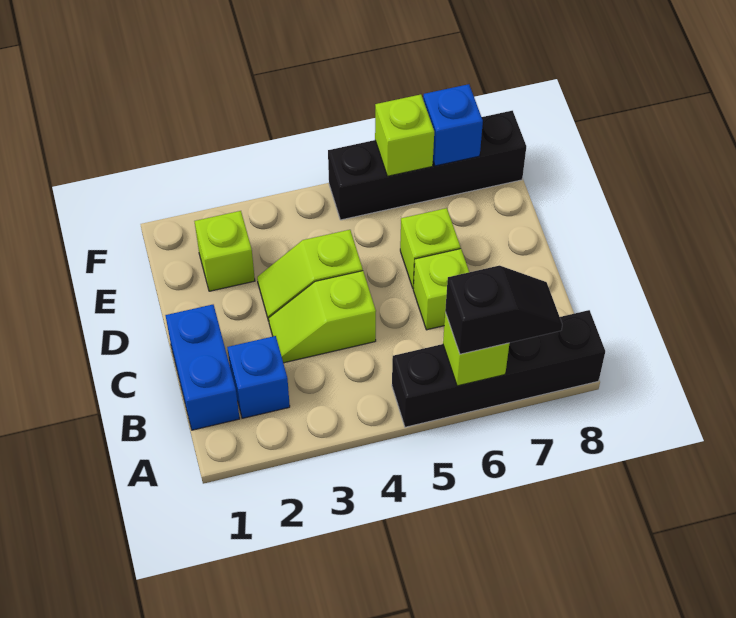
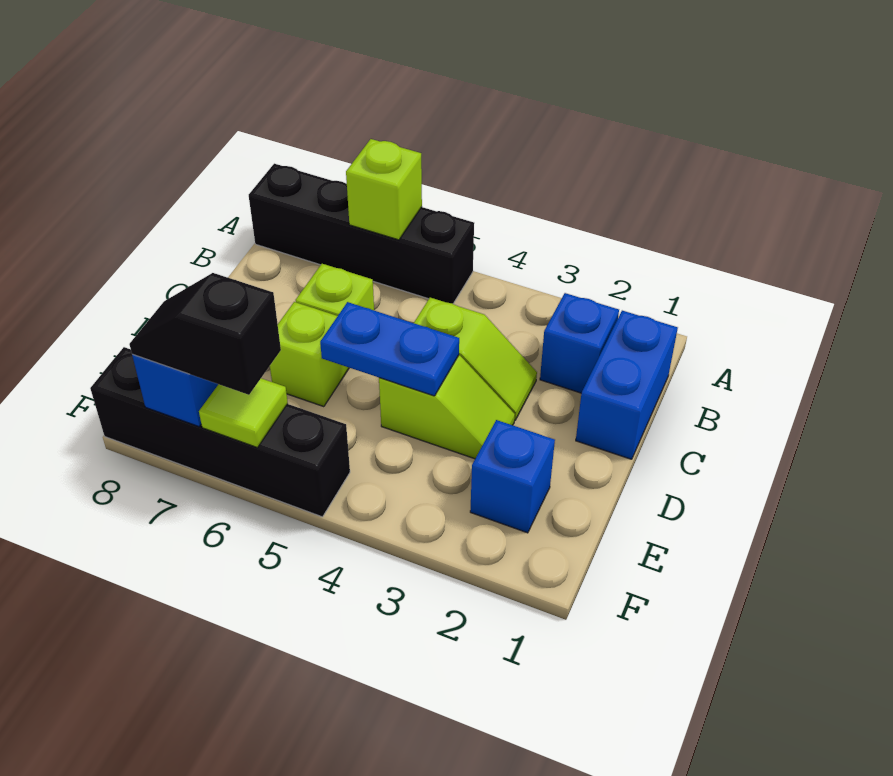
black slope A6:A7 level 3 top 6 -> black slope F6:F7 level 3 top 6
none -> blue plate D4:D5 level 2
lime brick E2 level 1 -> blue brick E2 level 1
lime brick F6 level 2 -> lime tile F6 level 2

